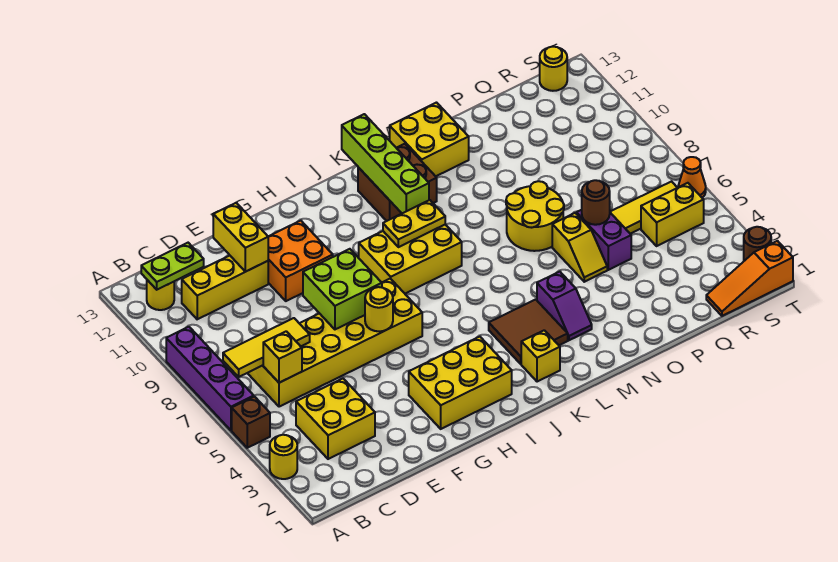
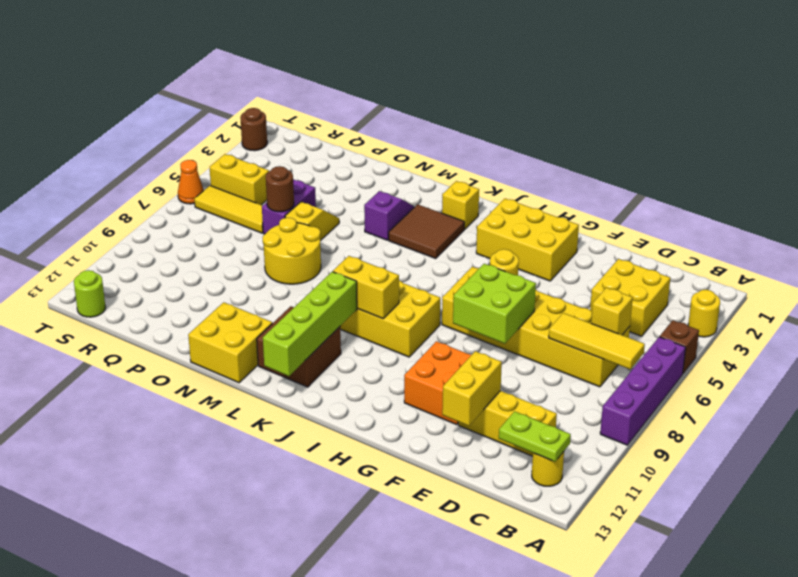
yellow plate J9:K9 level 2 -> yellow brick J9:K9 level 2
orange slope R1:T1 level 1 top T -> none
yellow round brick S13 level 1 -> lime round brick S13 level 1

